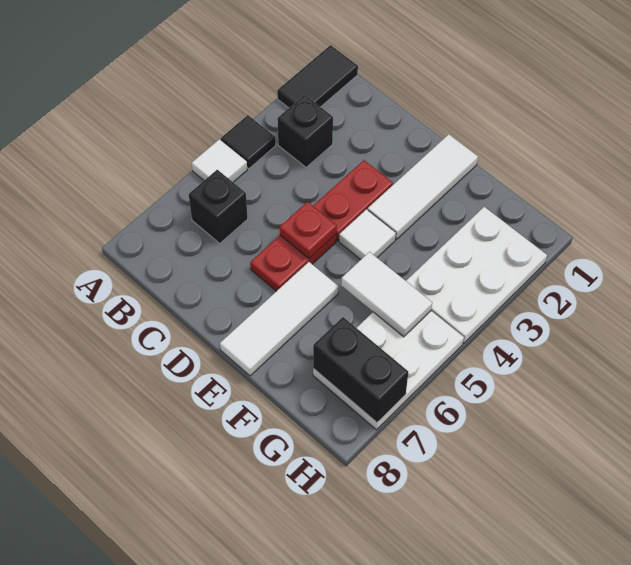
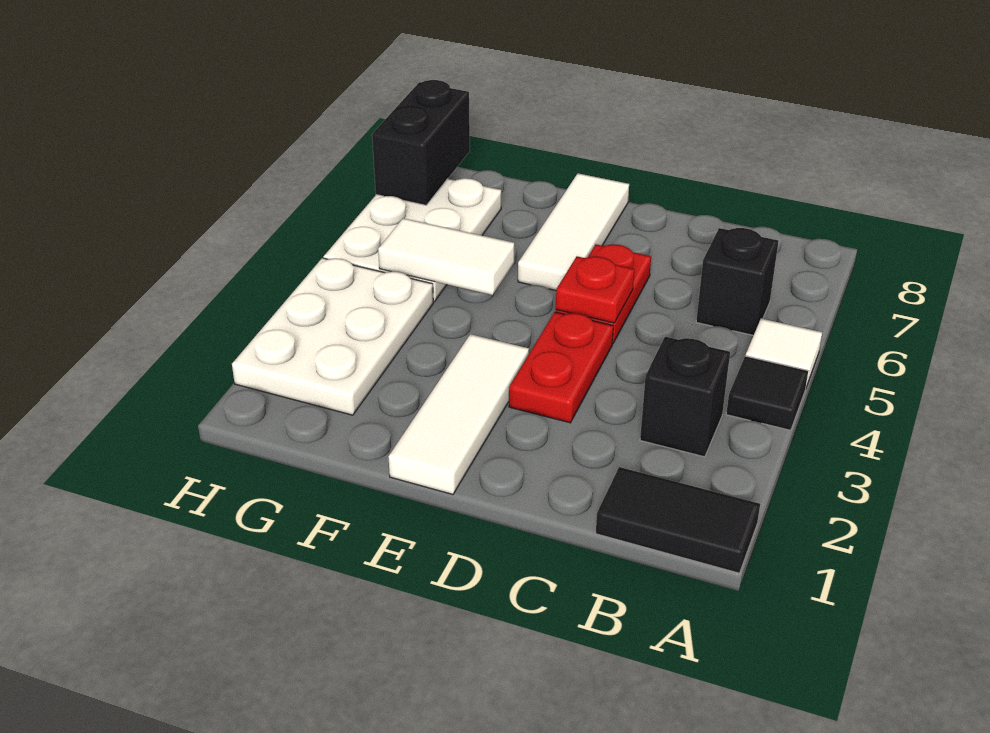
black tile A1:A2 level 1 -> black tile A1:B1 level 1
white tile E4 level 1 -> none
black brick G7:H7 level 2 -> black brick H7:H8 level 2

